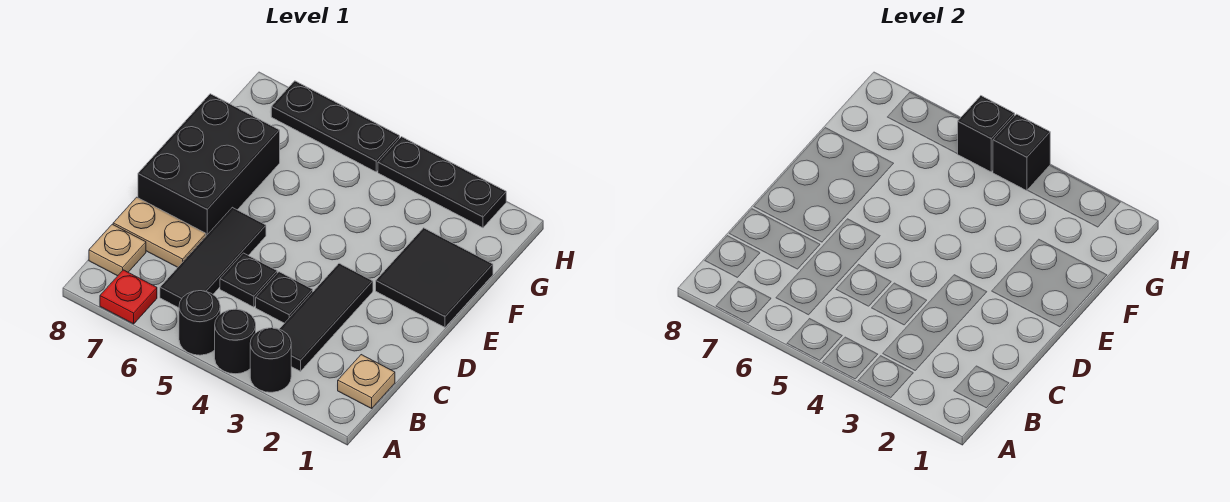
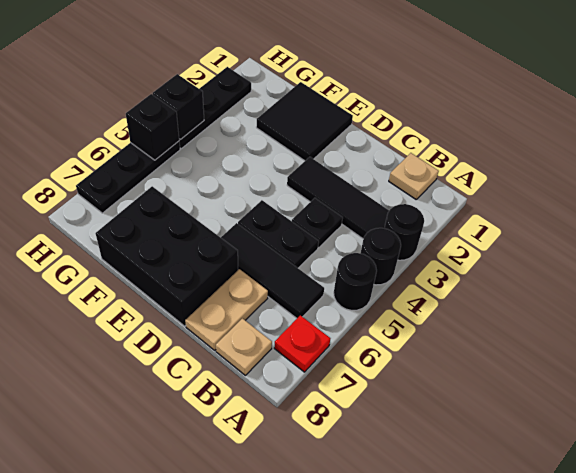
black plate C5 level 1 -> black plate C5:D5 level 1

